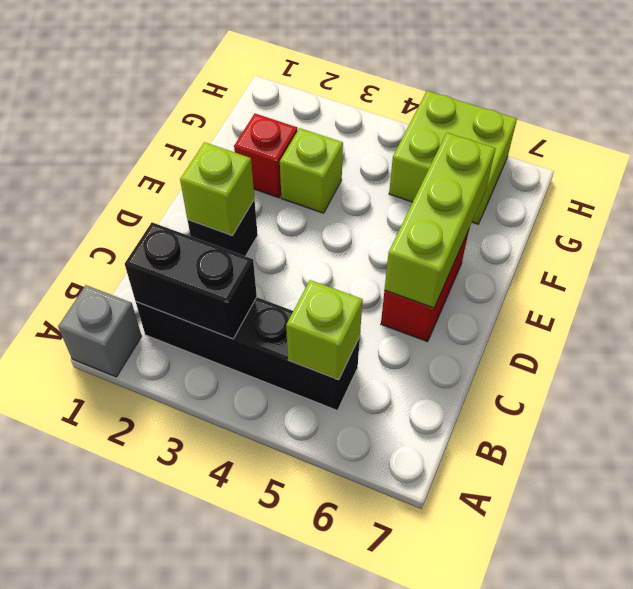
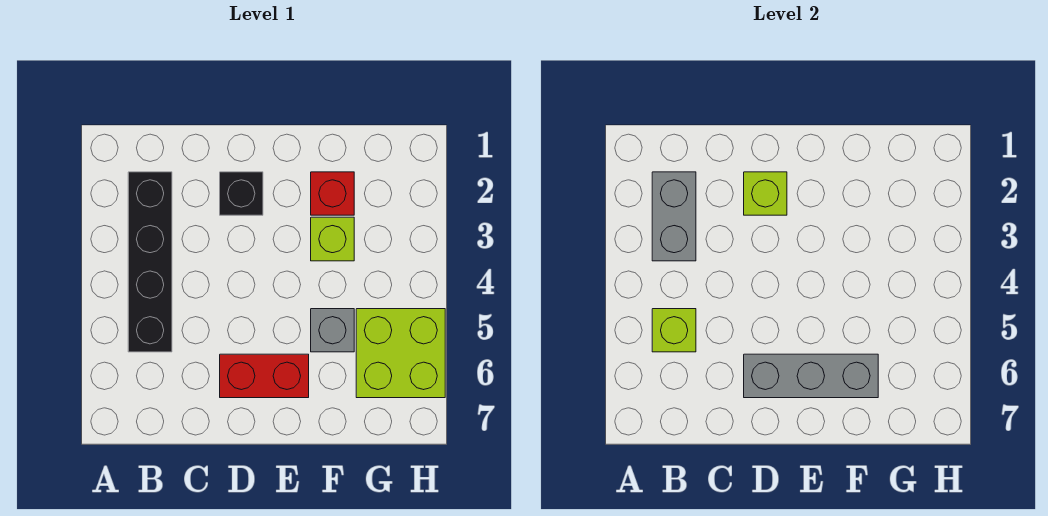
grey brick A1 level 1 -> grey brick F5 level 1
black brick B2:B3 level 2 -> grey brick B2:B3 level 2
lime brick D6:F6 level 2 -> grey brick D6:F6 level 2

